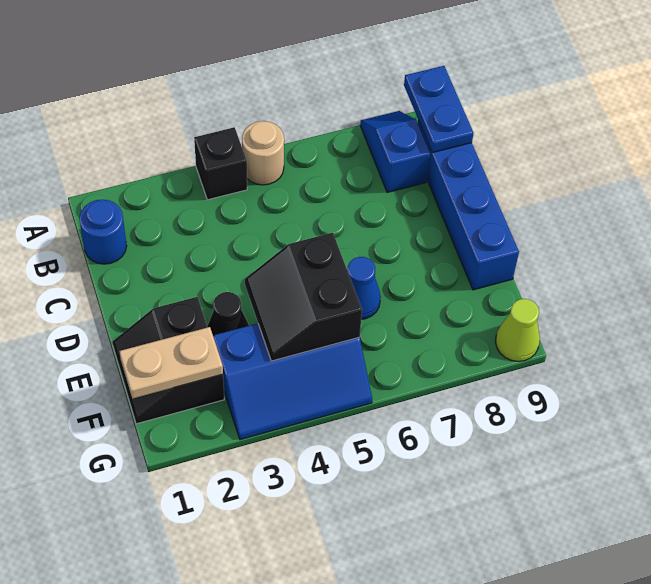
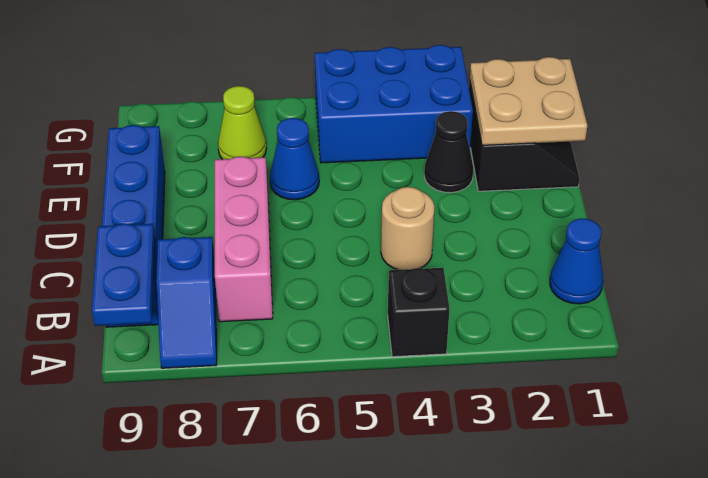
tan round brick A5 level 1 -> tan round brick C4 level 1
blue round brick B1 level 1 -> blue cone B1 level 1
none -> pink brick B7:D7 level 1
black slope E4:F5 level 2 top 5 -> none
tan plate F1:F2 level 2 -> tan plate E1:F2 level 2
blue slope F3:G5 level 1 top F -> blue brick F3:G5 level 1
lime cone G9 level 1 -> lime cone F7 level 1

